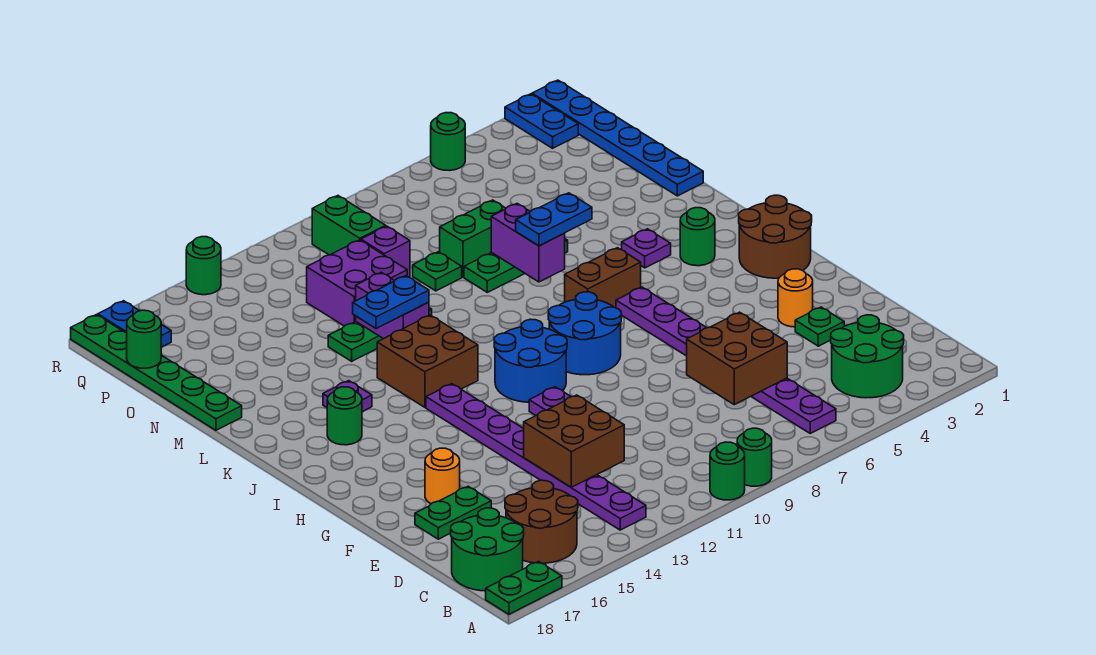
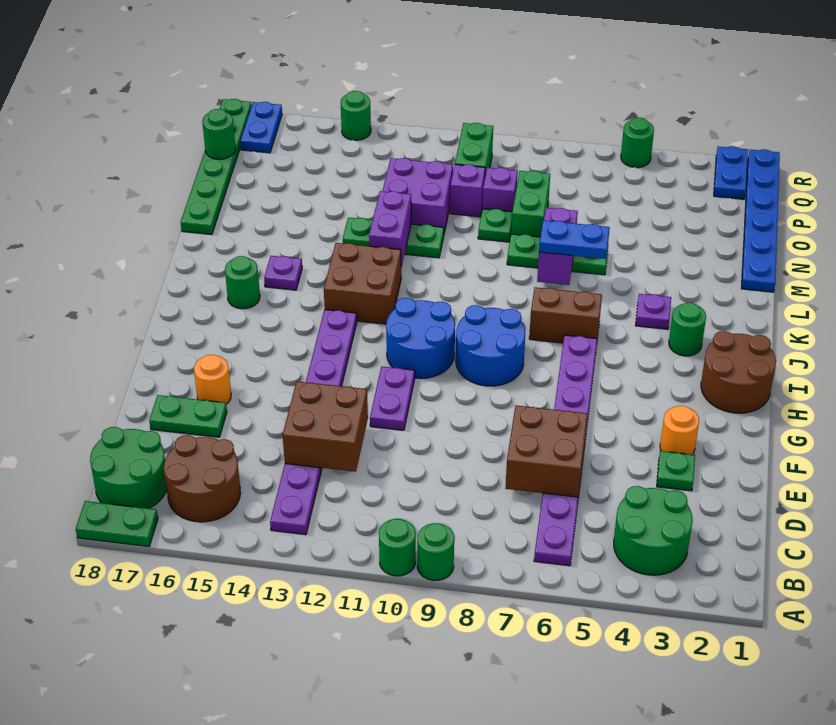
blue plate L12:L13 level 3 -> none
green brick N7:N8 level 1 -> green brick N8:O8 level 1
none -> purple brick O9 level 1

